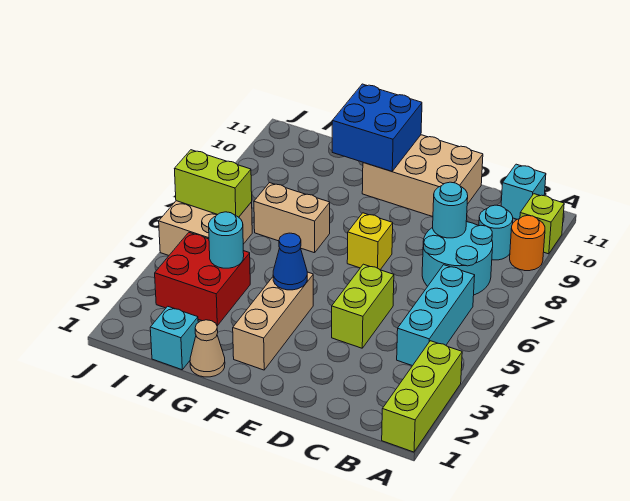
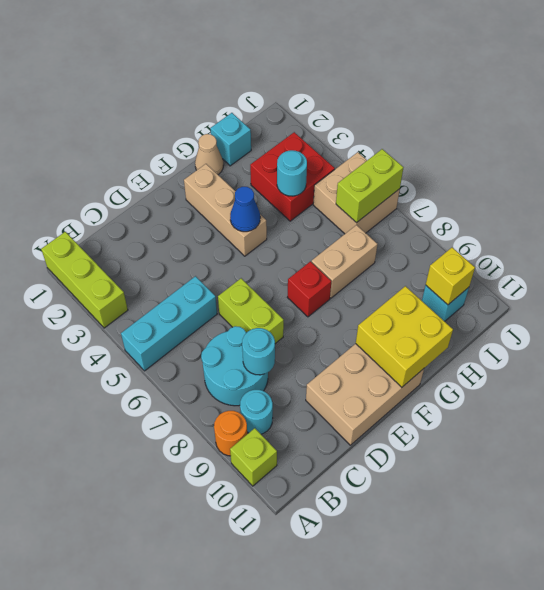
cyan brick B4:B6 level 1 -> cyan brick A5:C5 level 1
cyan brick B11 level 1 -> cyan brick I10 level 1
lime brick D4:D5 level 1 -> lime brick D6:D7 level 1
yellow brick E7 level 1 -> yellow brick I10 level 2
none -> red brick F7 level 1
blue brick F10:G11 level 2 -> yellow brick F10:G11 level 2

